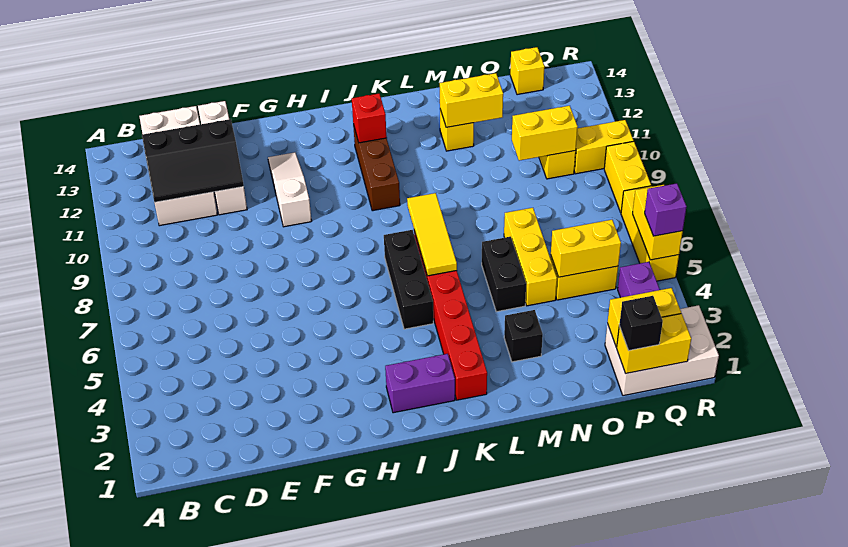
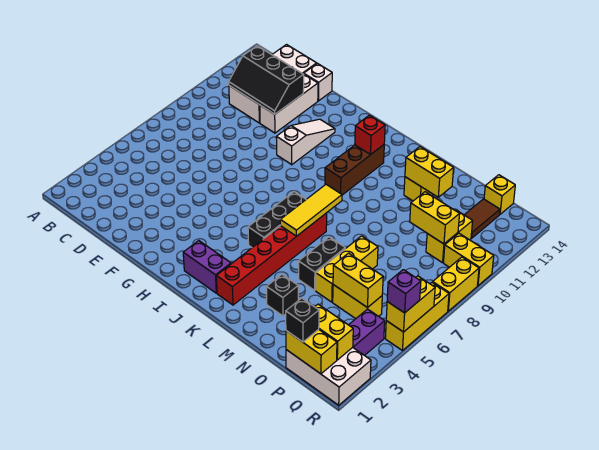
none -> brown tile P12:P13 level 1

